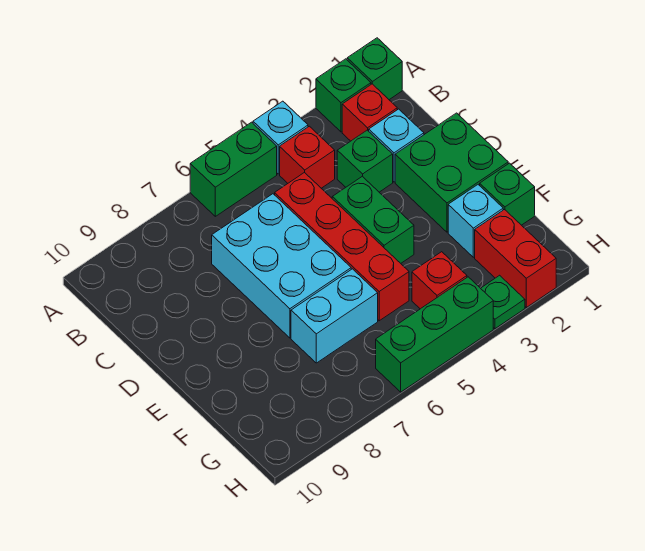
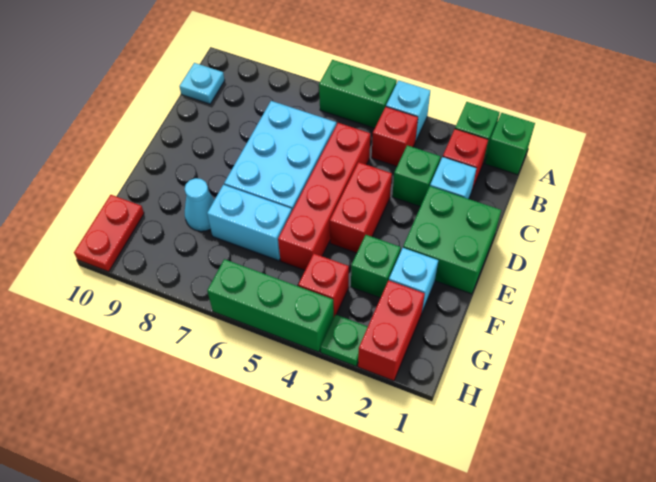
none -> cyan plate B10 level 1
green brick D4:E4 level 1 -> red brick D4:E4 level 1
green brick F1 level 1 -> green brick F3 level 1
none -> cyan cone F8 level 1
none -> red plate G10:H10 level 1

